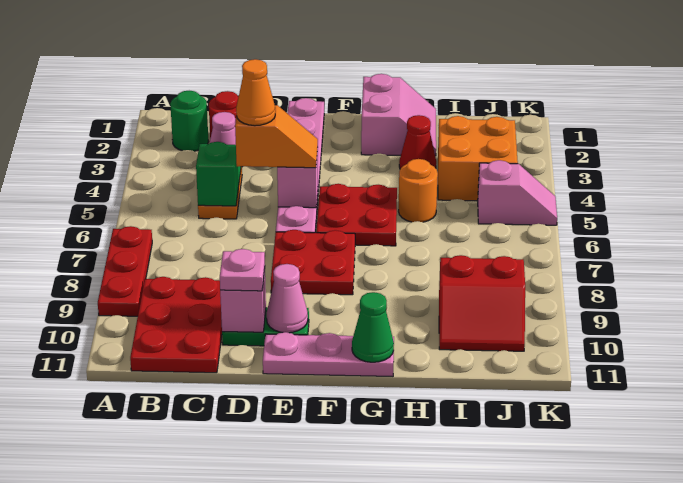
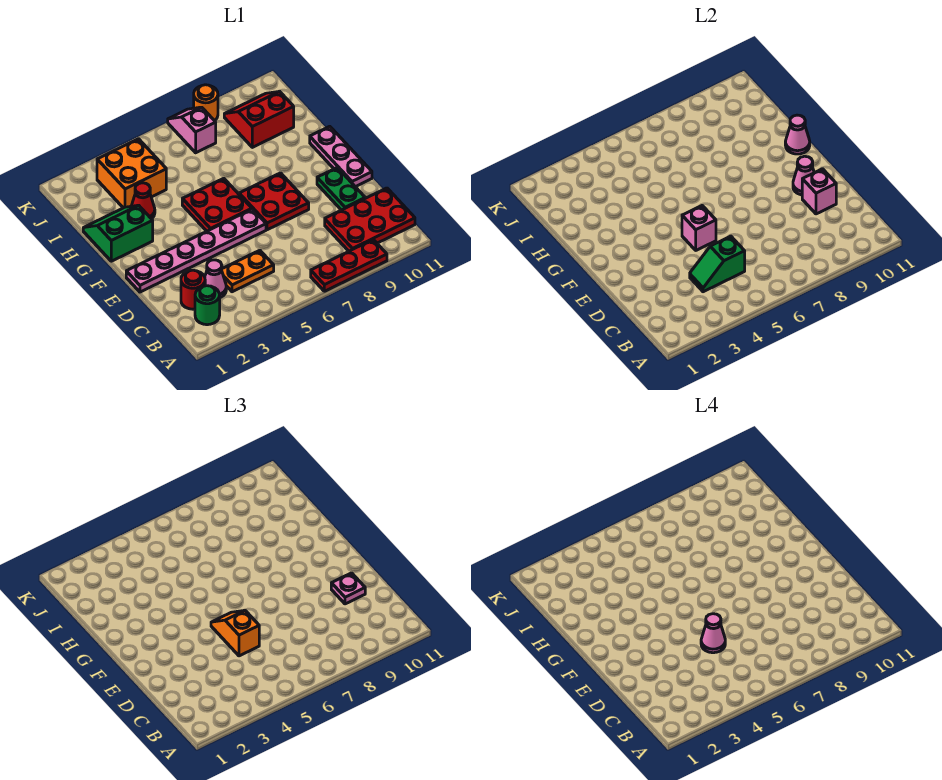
orange cone D5 level 4 -> pink cone D5 level 4
pink slope G1:H2 level 1 top G -> green slope G1:H2 level 1 top G
green cone G11 level 2 -> pink cone G11 level 2
orange round brick H5 level 1 -> orange round brick K8 level 1
red slope I9:J10 level 1 top 9 -> red slope I9:J10 level 1 top I
pink slope J5:K5 level 1 top J -> pink slope J7:K7 level 1 top J

